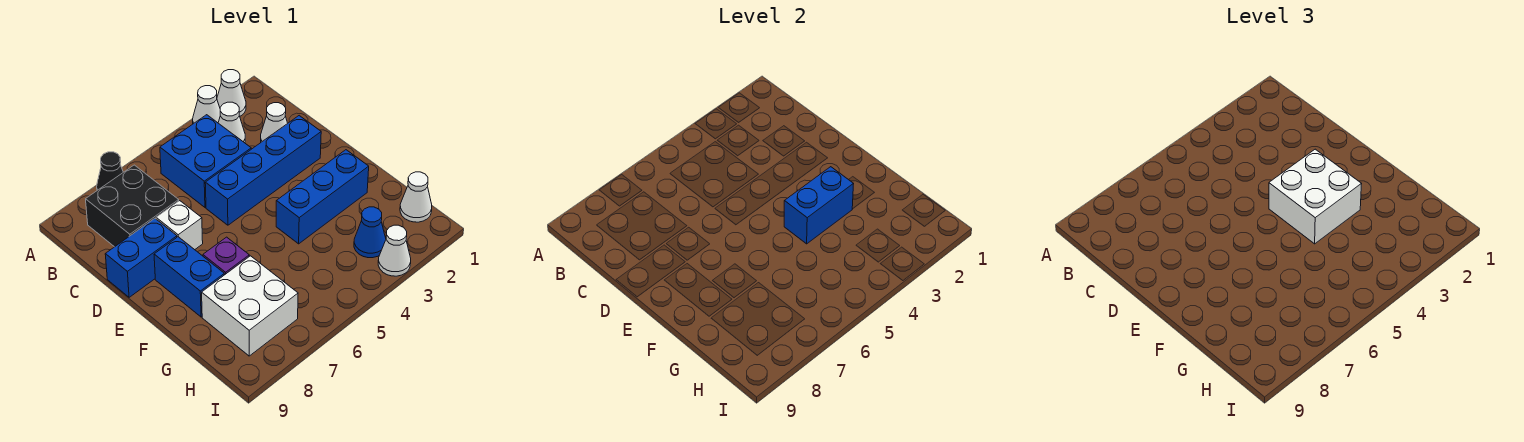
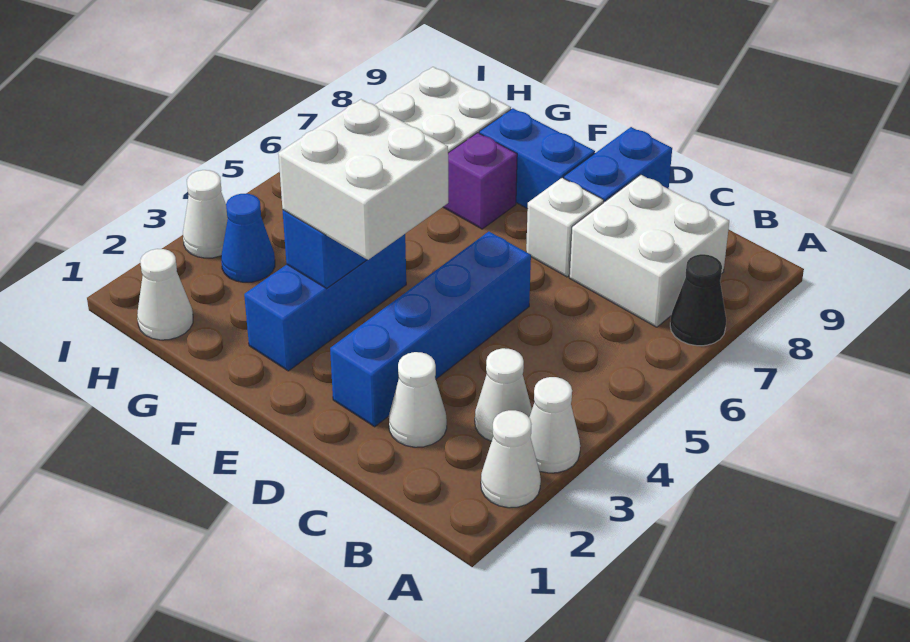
blue brick B4:C5 level 1 -> none
black brick B7:C8 level 1 -> white brick B7:C8 level 1

